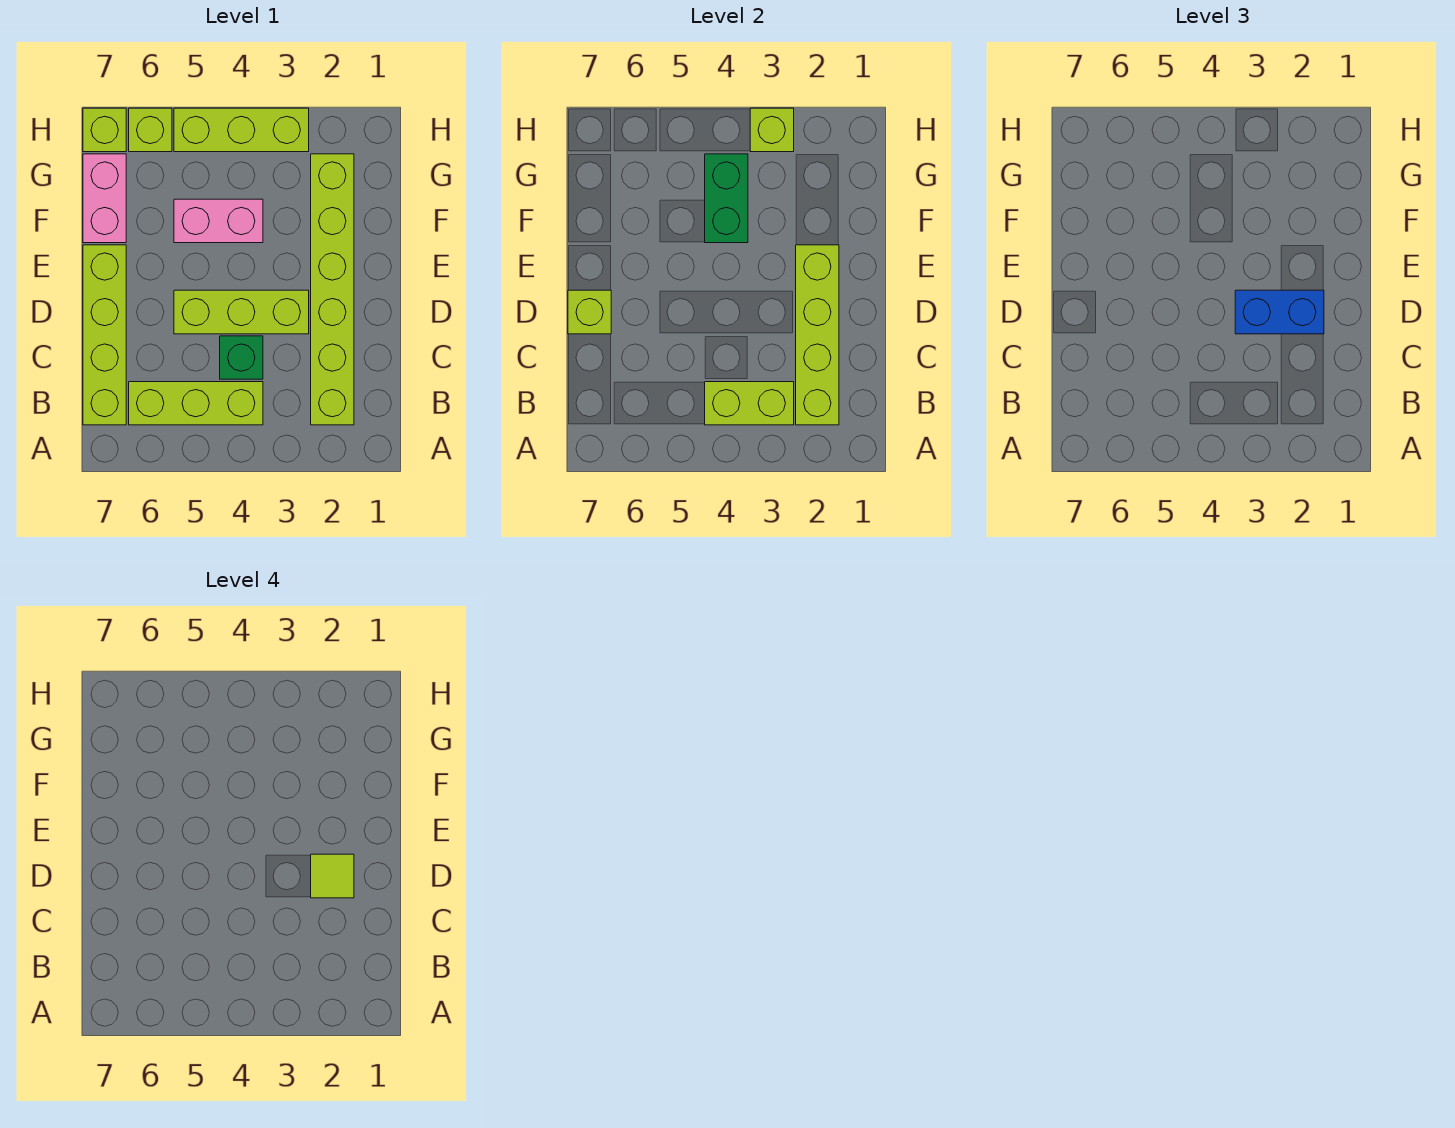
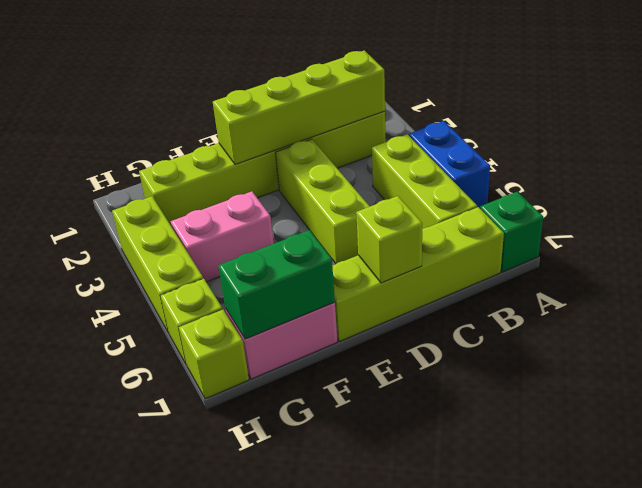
lime brick B3:B4 level 2 -> none
green brick C4 level 1 -> green brick A7 level 1
blue brick D2:D3 level 3 -> blue brick A4:A5 level 1
lime tile D2 level 4 -> none
pink brick F4:F5 level 1 -> pink brick F4:G4 level 1
green brick F4:G4 level 2 -> green brick F7:G7 level 2
lime brick H3 level 2 -> none

